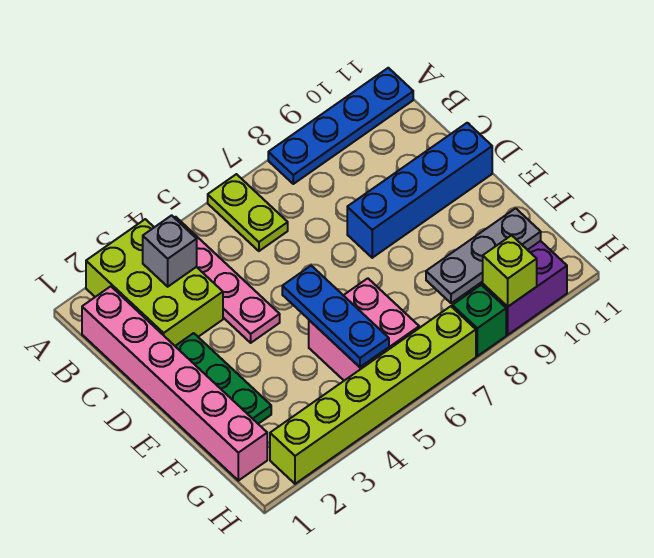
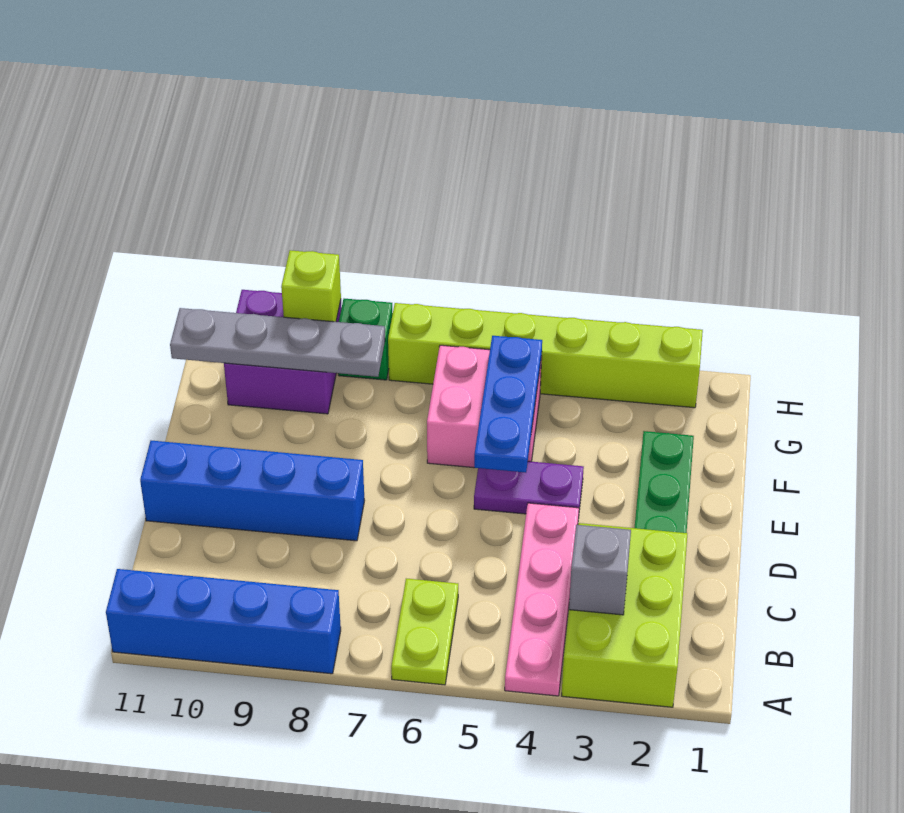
blue plate A8:A11 level 1 -> blue brick A8:A11 level 1
pink brick B1:G1 level 1 -> none
none -> purple plate E4:E5 level 1
grey plate G8:G10 level 2 -> grey plate G8:G11 level 2

